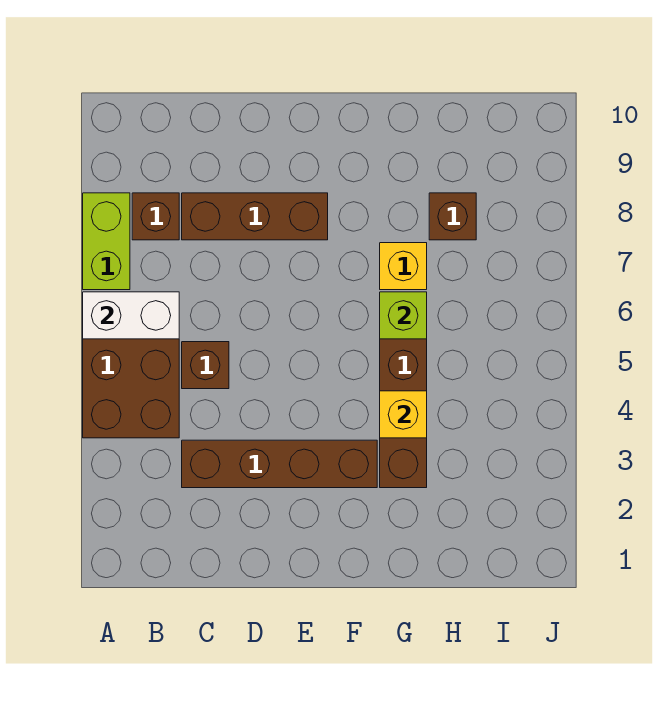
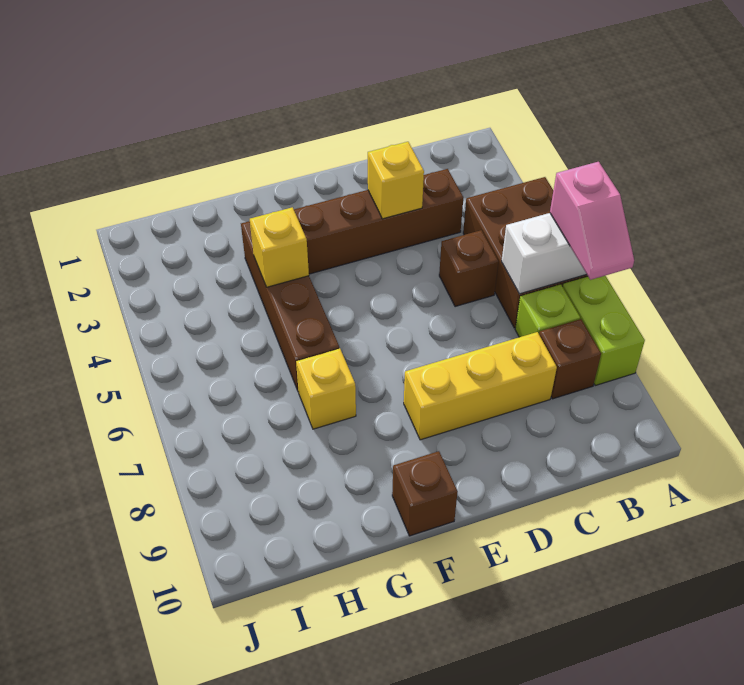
none -> pink slope A6:A7 level 3 top 6
brown brick C8:E8 level 1 -> yellow brick C8:E8 level 1
none -> yellow brick D3 level 2
lime brick G6 level 2 -> lime brick B7 level 1
brown brick H8 level 1 -> brown brick F10 level 1

